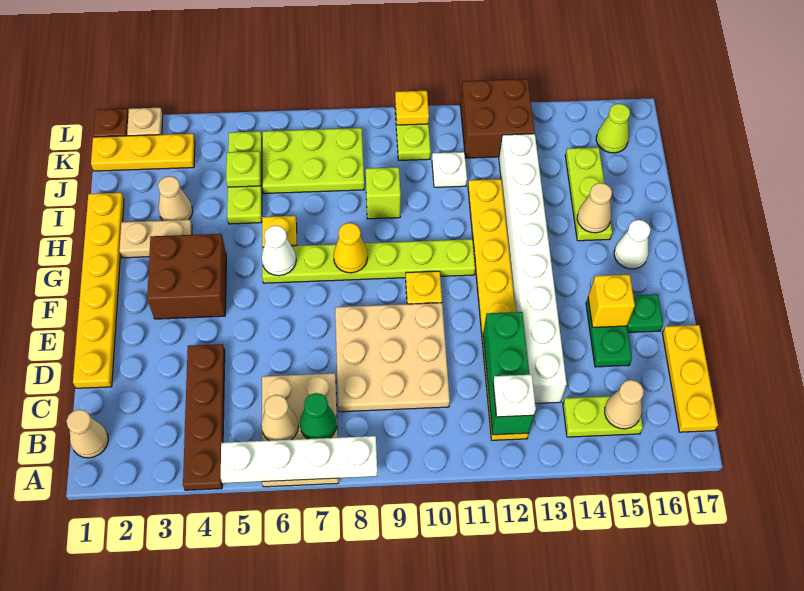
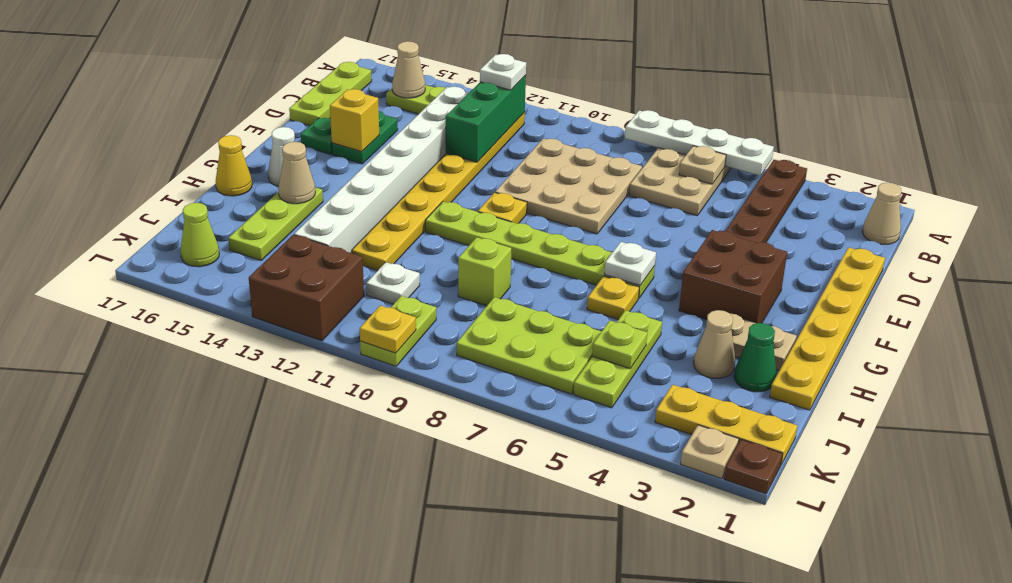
tan cone B6 level 2 -> tan plate B6 level 2
green cone B7 level 2 -> green cone I2 level 1
yellow plate B17:D17 level 1 -> lime plate B17:D17 level 1
white cone G6 level 2 -> white plate G6 level 2
yellow cone G8 level 2 -> yellow cone H17 level 1

